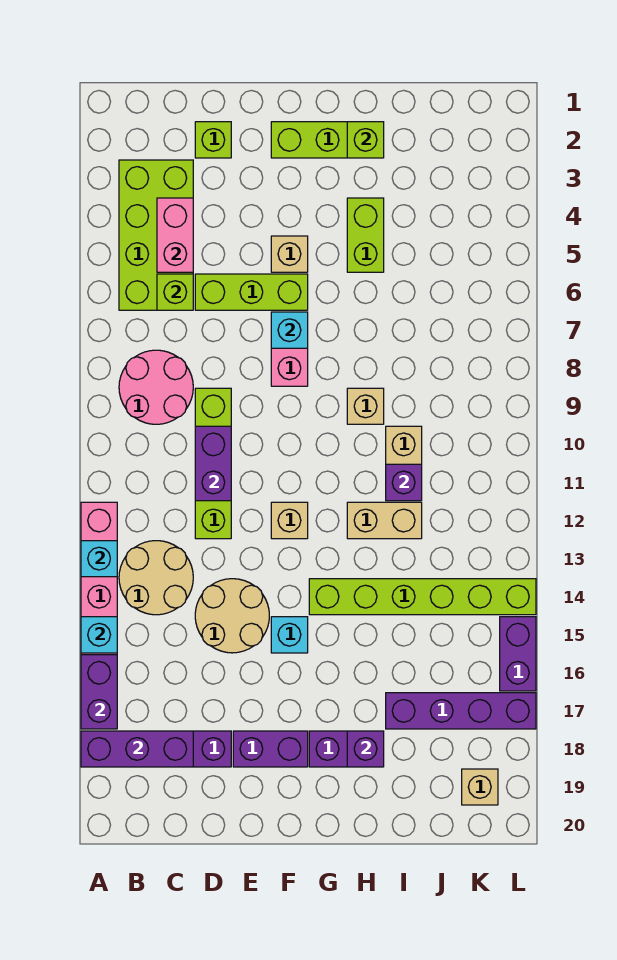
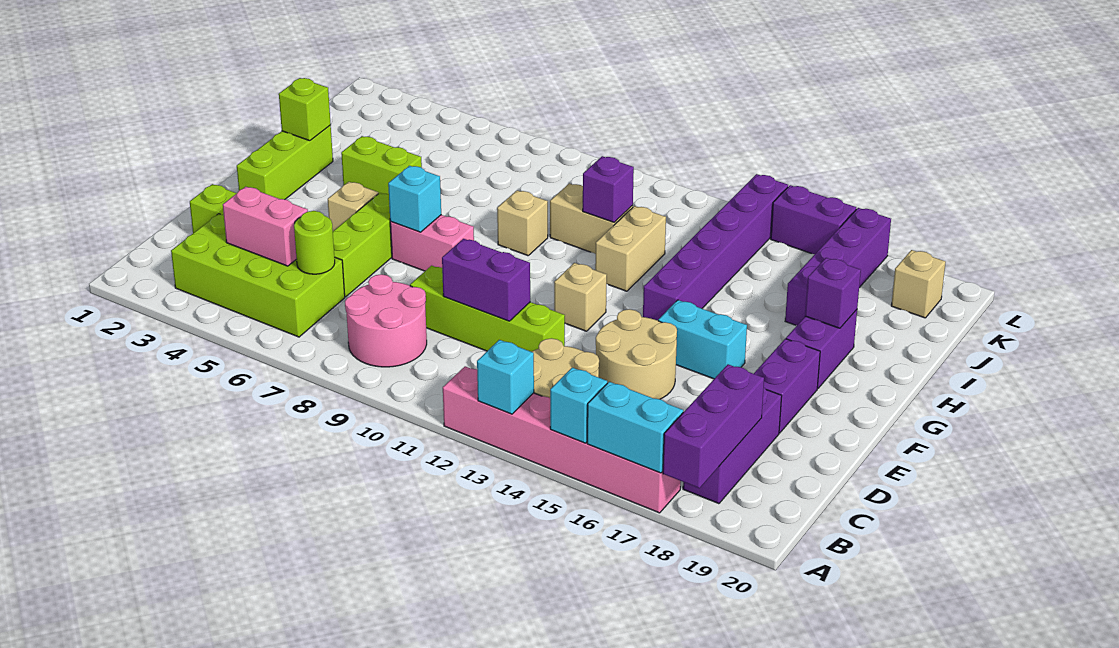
purple brick A16:A17 level 2 -> cyan brick A16:A17 level 2
lime brick C6 level 2 -> lime round brick C6 level 2
cyan brick F15 level 1 -> cyan brick F15:F16 level 1
lime brick G14:L14 level 1 -> purple brick G14:L14 level 1

